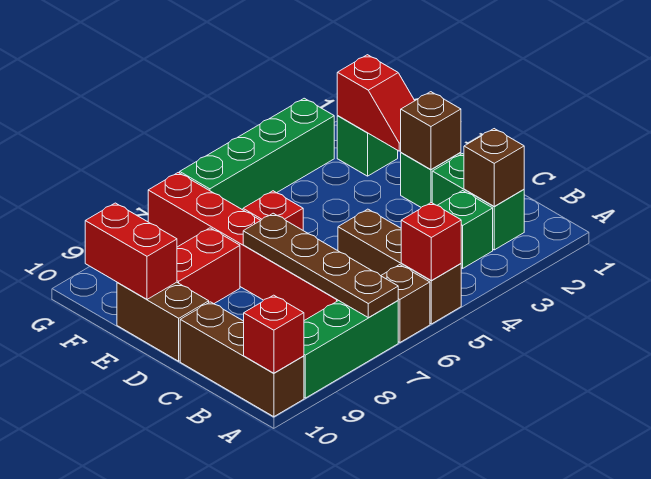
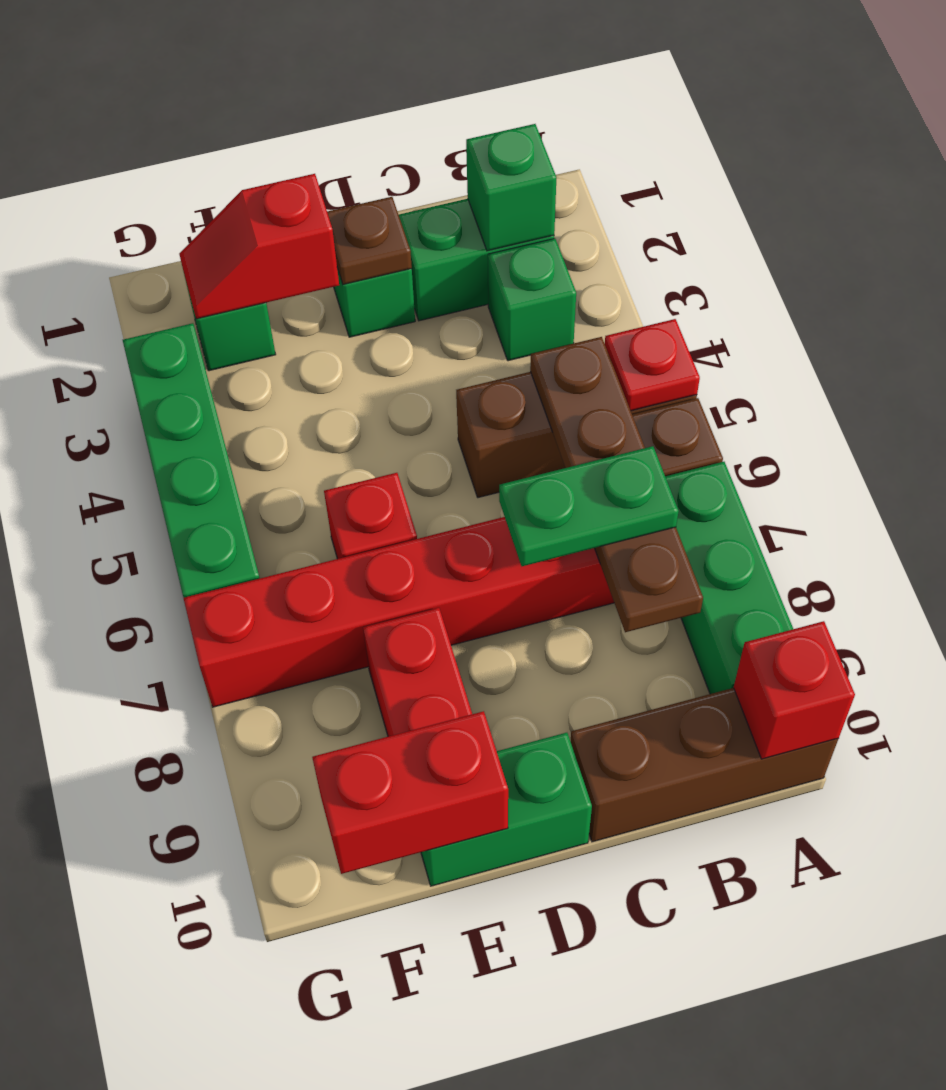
red brick A5 level 2 -> red plate A5 level 2
brown plate A7:D7 level 2 -> brown plate B5:B8 level 2
brown brick B2 level 2 -> green brick B2 level 2
none -> green plate B7:C7 level 3
brown brick D2 level 2 -> brown plate D2 level 2
brown brick D10:E10 level 1 -> green brick D10:E10 level 1
red slope E2:F2 level 2 top F -> red slope E2:F2 level 2 top E

